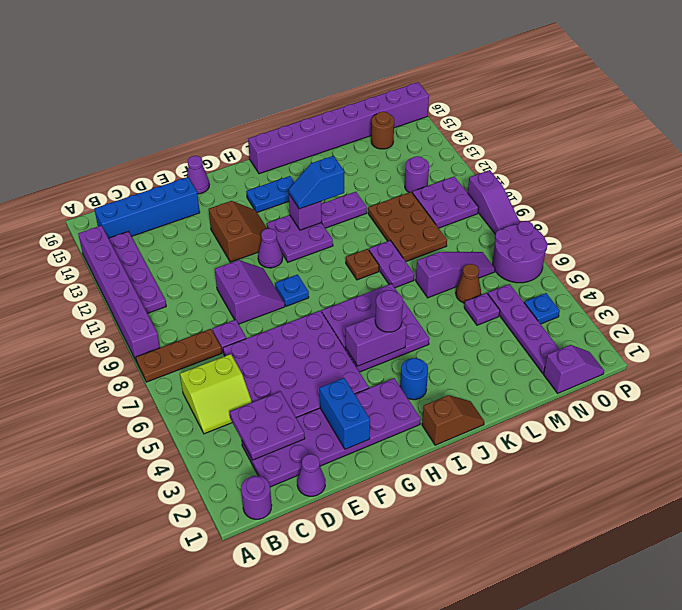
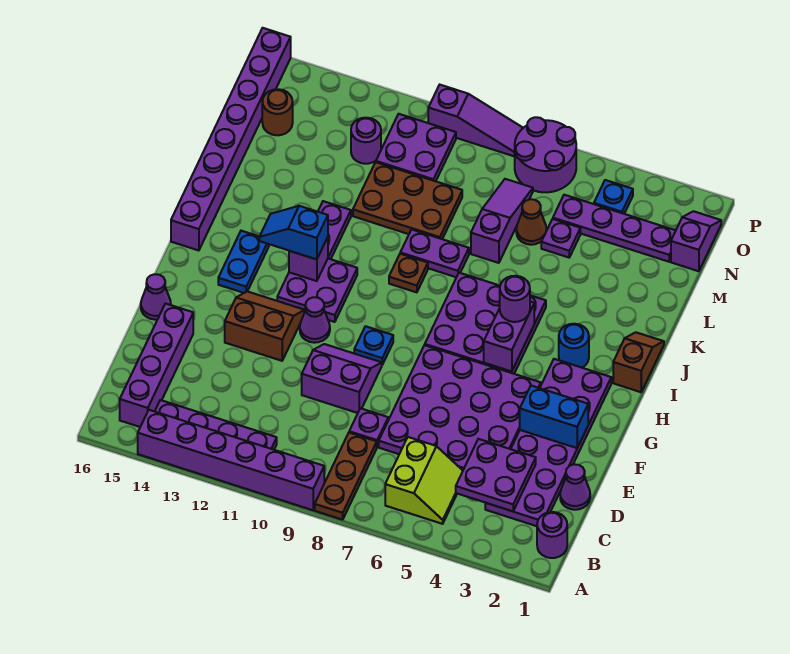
blue brick B15:E15 level 1 -> purple brick B15:E15 level 1
blue slope I12:J12 level 3 top J -> blue slope I12:I13 level 3 top 12

